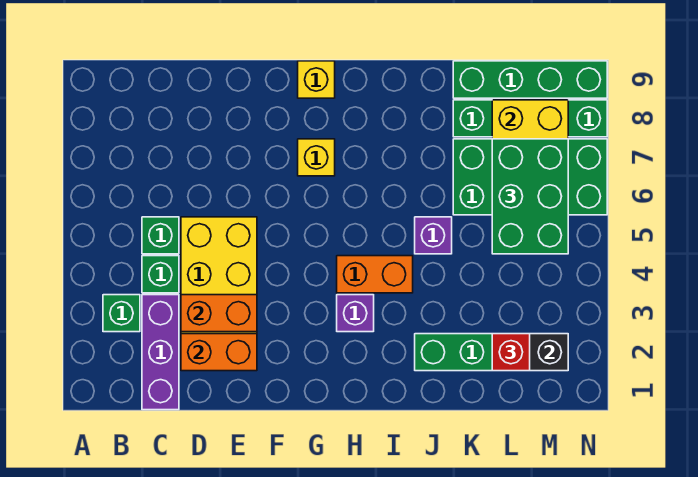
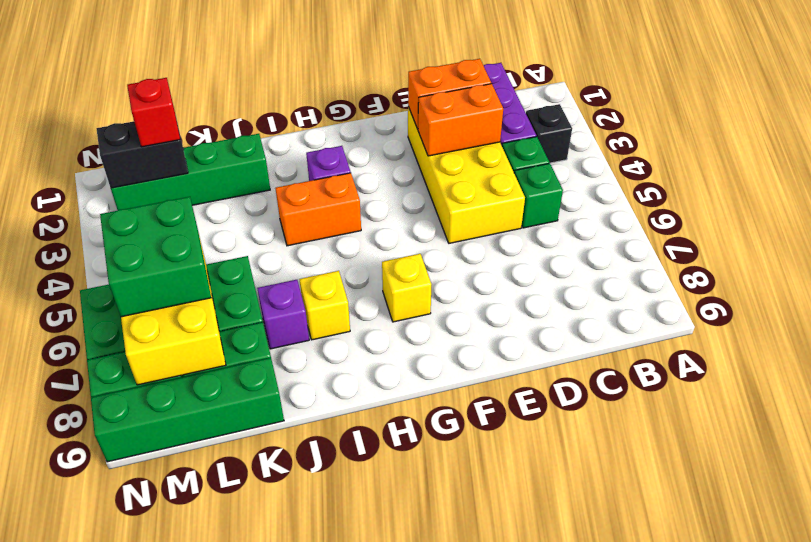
green brick B3 level 1 -> black brick B3 level 1
yellow brick G9 level 1 -> yellow brick I7 level 1
purple brick J5 level 1 -> purple brick J7 level 1
green brick L5:M7 level 3 -> green brick L6:M7 level 3

